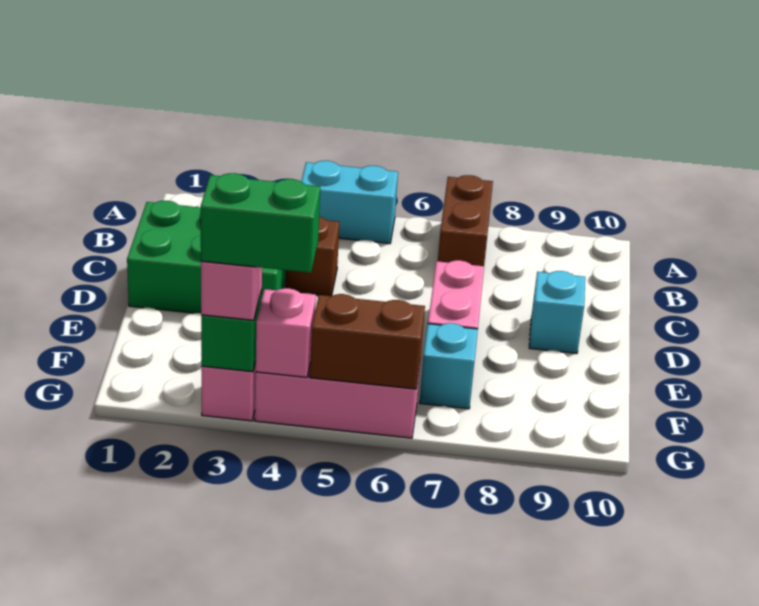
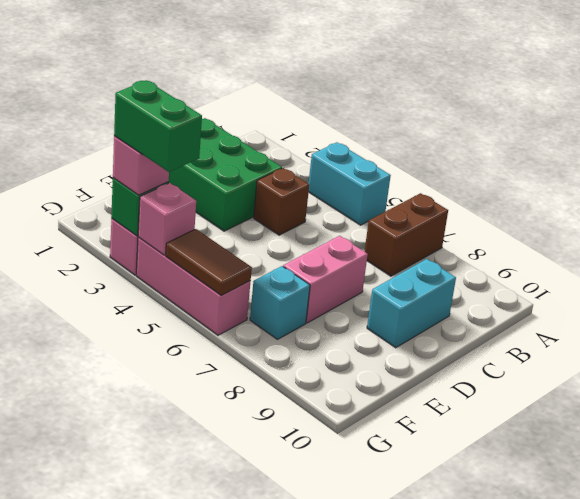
cyan brick D9 level 1 -> cyan brick C9:D9 level 1
brown brick G5:G6 level 2 -> brown tile G5:G6 level 2

